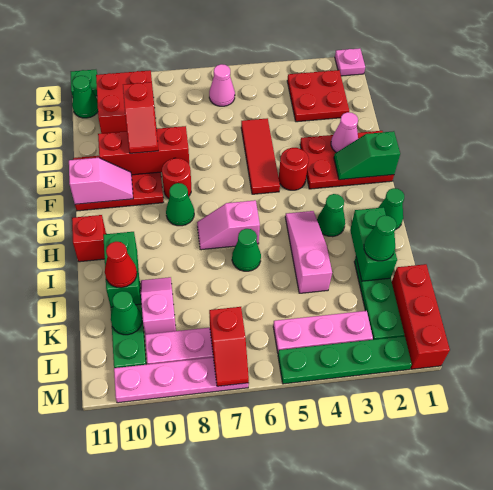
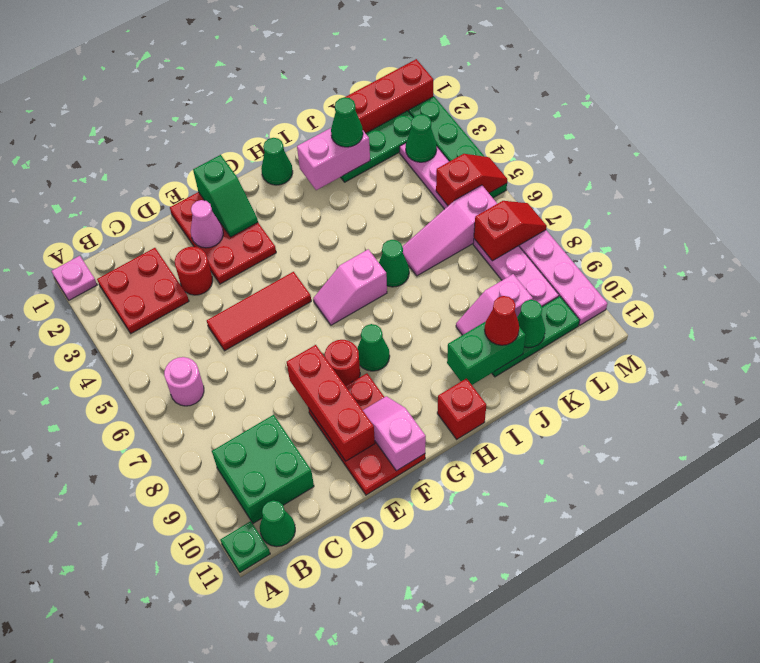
pink cone B6 level 1 -> pink round brick B6 level 1
red brick B9:C10 level 1 -> green brick B9:C10 level 1
red slope D9:E9 level 3 top D -> red slope L5:M5 level 2 top L
red round brick F4 level 1 -> red round brick D3 level 1
green cone H3 level 1 -> green cone L3 level 2
pink slope H4:J4 level 1 top J -> pink slope J6:L6 level 1 top L
pink slope H6:H7 level 1 top 6 -> pink slope G6:H6 level 1 top H
green brick I2:J2 level 2 -> pink brick I2:J2 level 2

